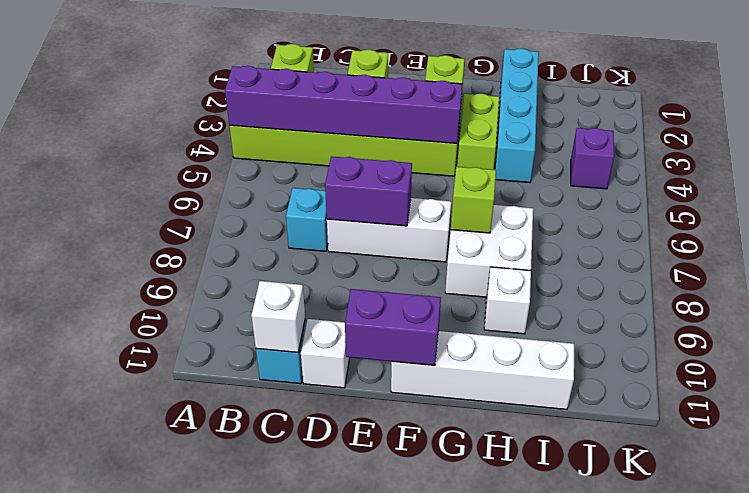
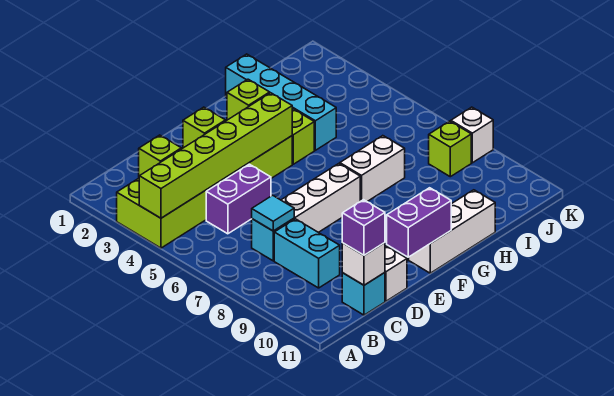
purple brick A4:F4 level 2 -> lime brick A4:F4 level 2
none -> cyan tile C7 level 2
none -> cyan brick C8:C9 level 1
purple brick D7:E7 level 2 -> purple brick C5:D5 level 1
white brick F11:I11 level 1 -> white brick F11:H11 level 1
white brick G7:H8 level 1 -> white brick G7:H7 level 1
lime brick G7 level 2 -> lime brick J8 level 1
white brick H9 level 1 -> white brick K8 level 1
purple brick J4 level 1 -> purple brick C11 level 3

